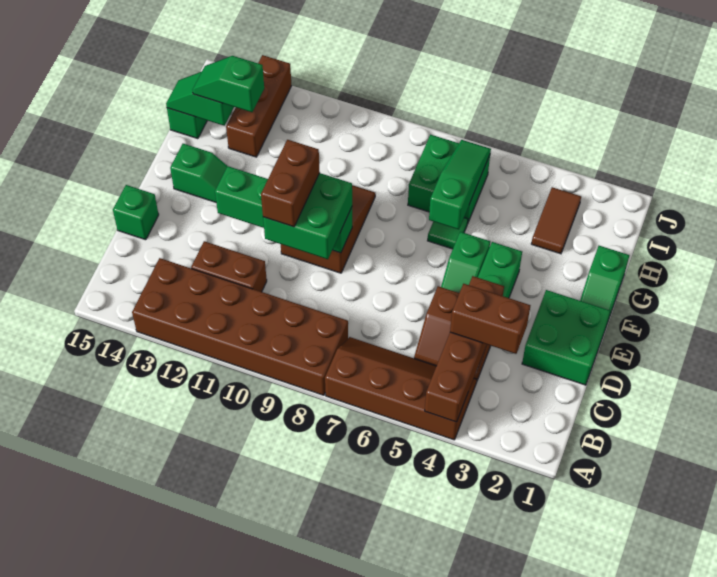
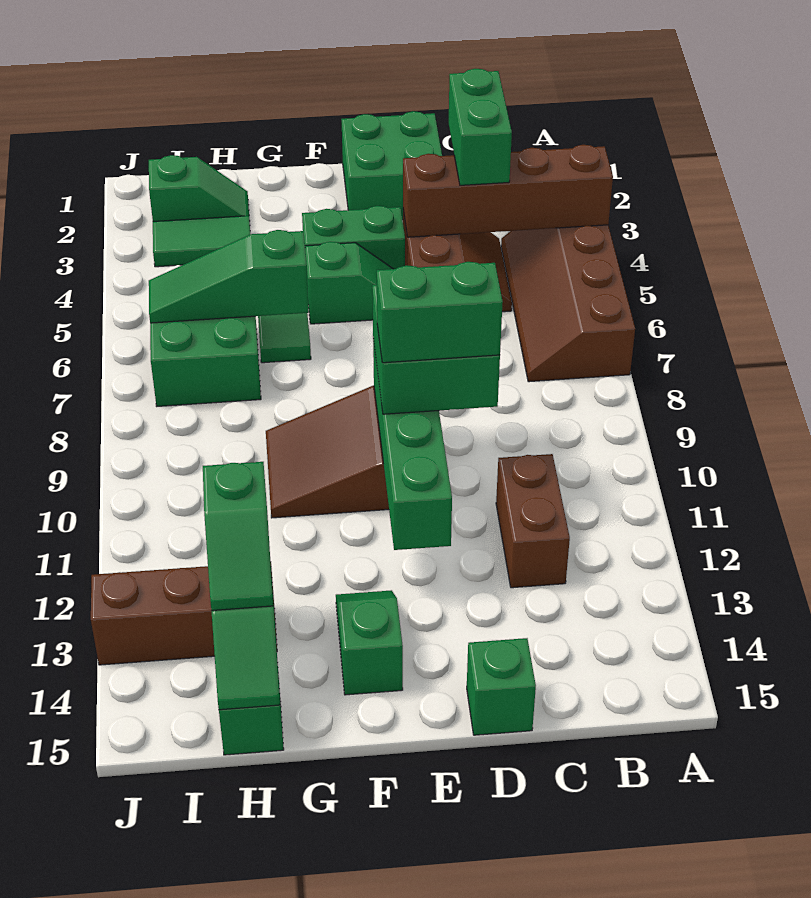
brown brick A8:B13 level 1 -> none
brown brick C3:C4 level 3 -> green brick C3:C4 level 3
brown brick D10:E10 level 4 -> green brick D10:E10 level 4
green slope F1:G1 level 1 top G -> green slope H2:I2 level 1 top I
brown tile H3:I3 level 1 -> green tile H3:I3 level 1

